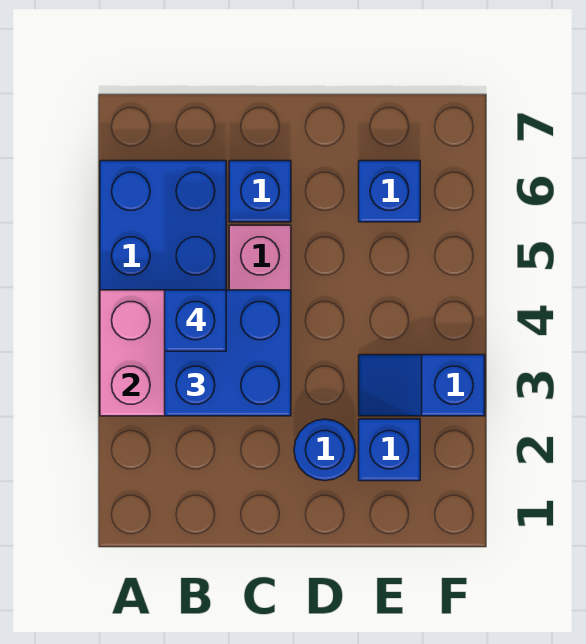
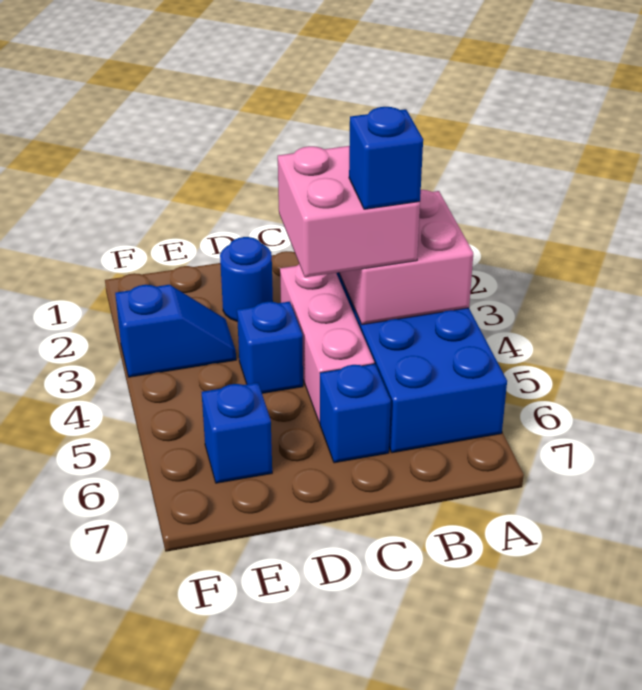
blue brick B3:C4 level 3 -> pink brick B3:C4 level 3
blue brick E2 level 1 -> blue brick D4 level 1

